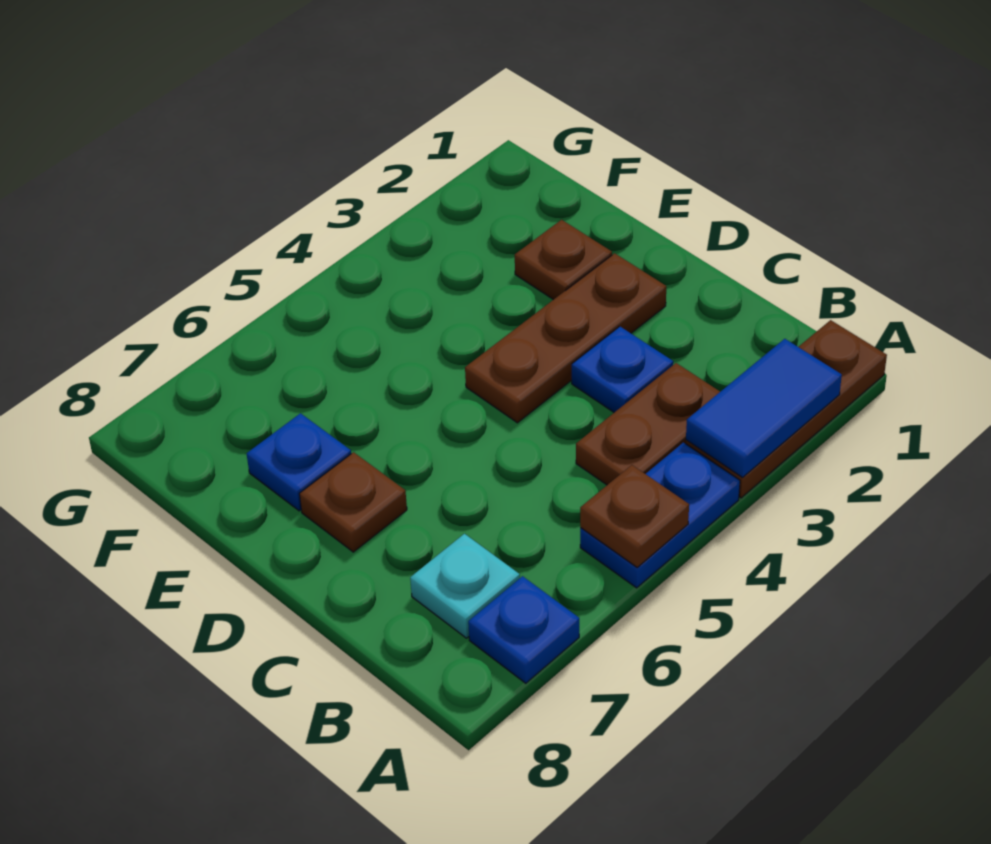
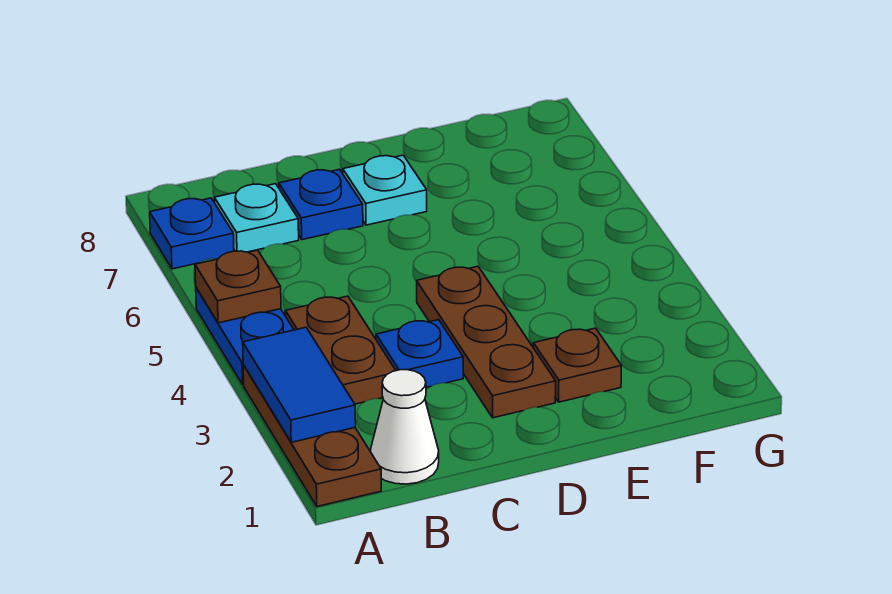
none -> white cone B1 level 1
brown plate D7 level 1 -> cyan plate D7 level 1
blue plate E7 level 1 -> blue plate C7 level 1

